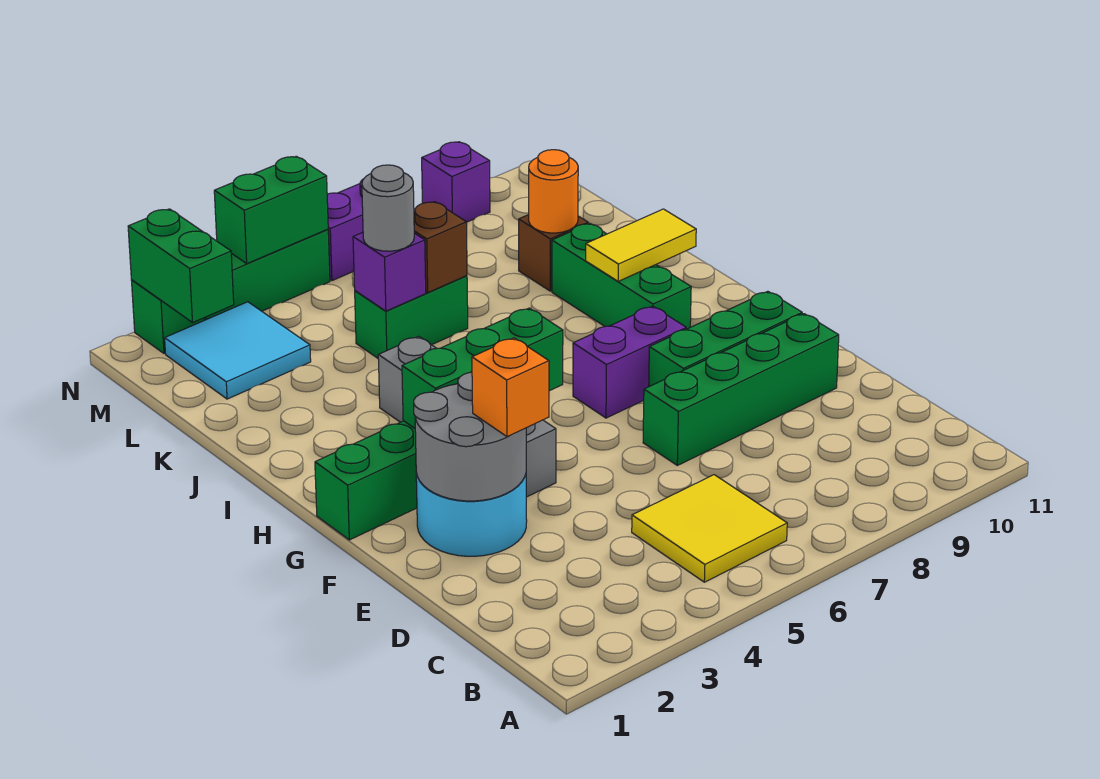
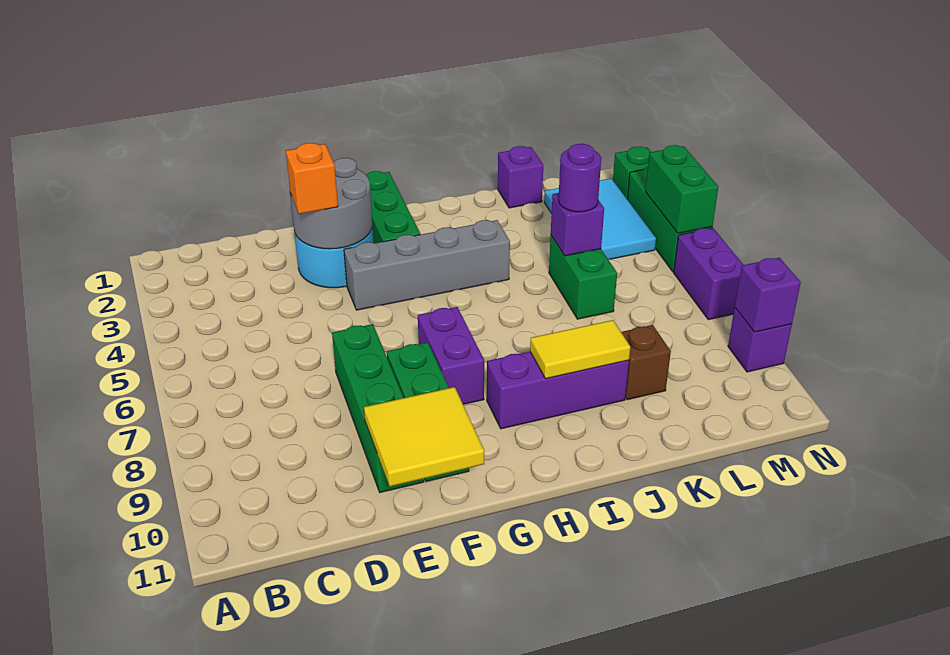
yellow tile B5:C6 level 1 -> yellow tile E10:F11 level 2
green brick G3:G5 level 2 -> none
green brick H9:J9 level 1 -> purple brick H9:J9 level 1
yellow tile I9:I10 level 2 -> yellow tile I9:J9 level 2
none -> purple brick K1 level 1
grey round brick K5 level 3 -> purple round brick K5 level 3
brown brick K6 level 2 -> none
orange round brick K9 level 2 -> none
cyan tile L2:M3 level 1 -> cyan tile L2:M4 level 1
green brick M2:N2 level 2 -> none
none -> purple brick N9 level 2

